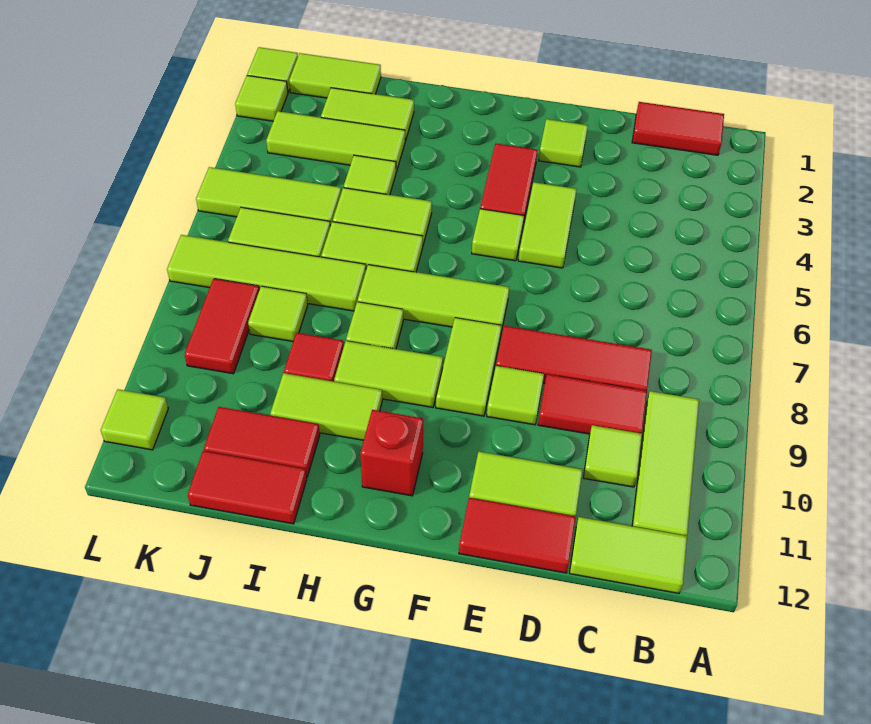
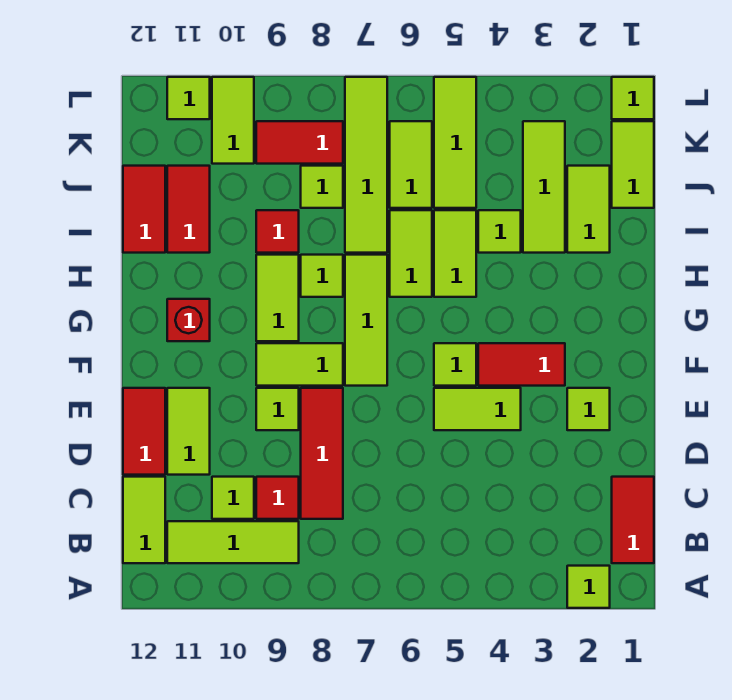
red tile C9:D9 level 1 -> red tile C9 level 1
lime tile H10:I10 level 1 -> lime tile K10:L10 level 1
lime tile L2 level 1 -> lime tile A2 level 1

